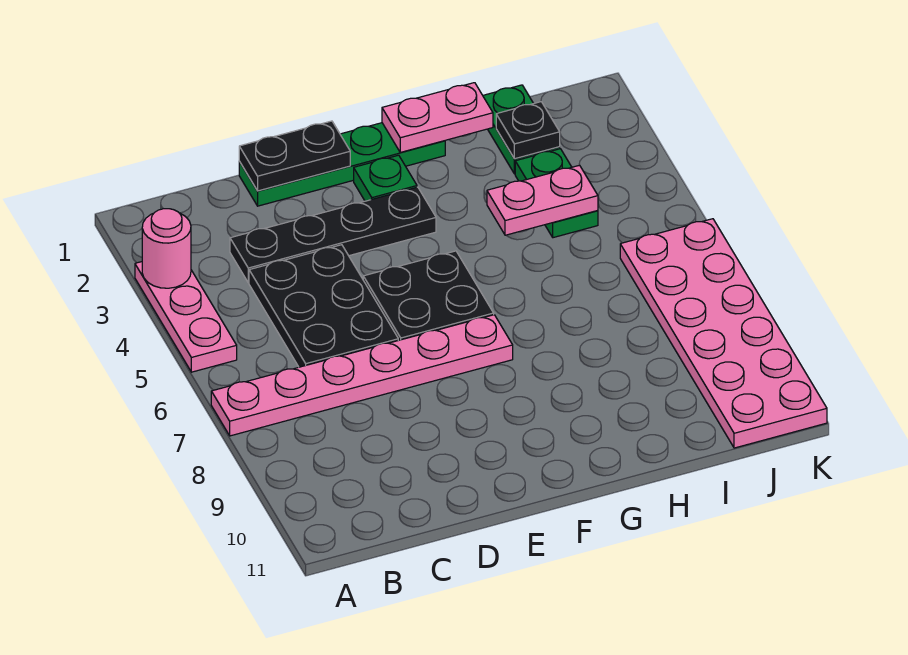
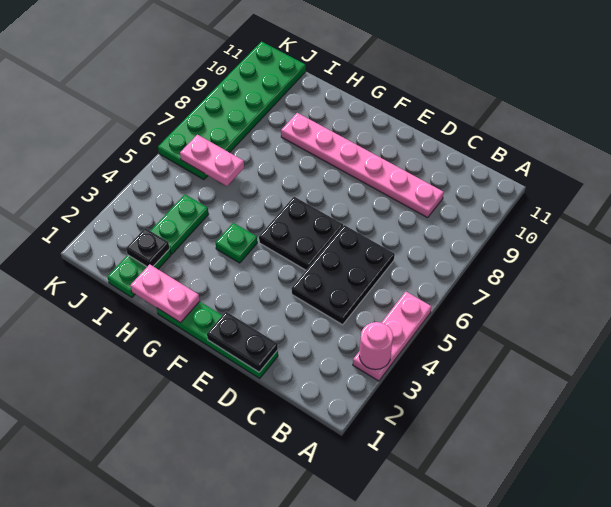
pink plate A7:F7 level 1 -> pink plate C9:H9 level 1
black plate C3:F3 level 1 -> none
green plate F2 level 1 -> green plate G4 level 1
pink plate H4:I4 level 2 -> pink plate I6:J6 level 2
pink plate J6:K11 level 1 -> green plate J6:K11 level 1

